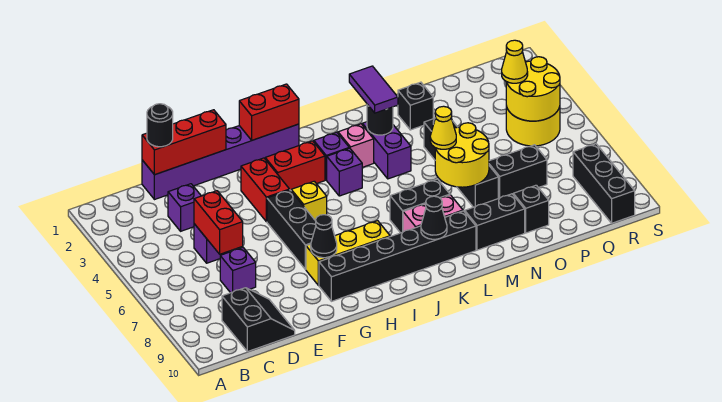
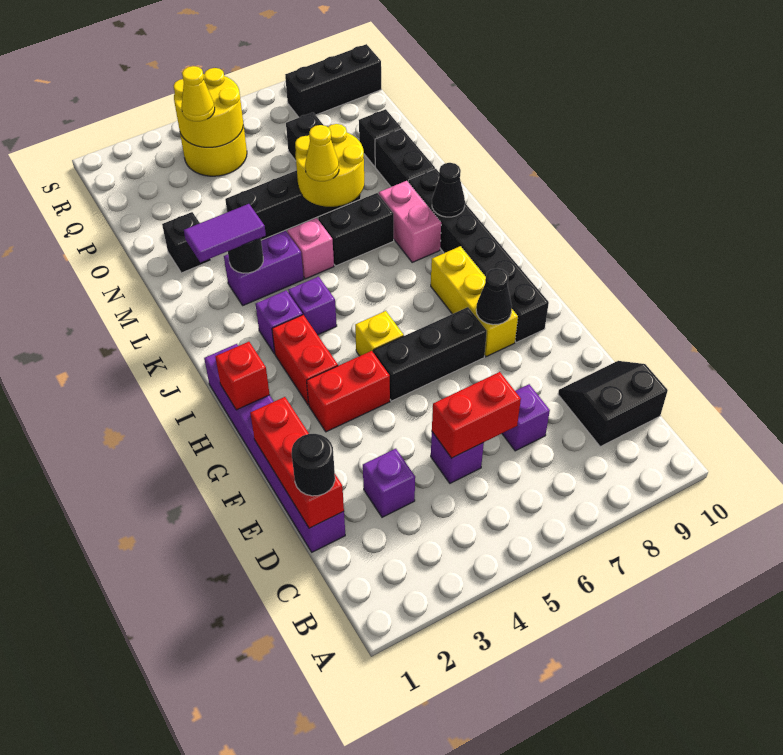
red brick H1:I1 level 2 -> red brick H1 level 2
pink brick K3 level 1 -> pink brick L5 level 1
black brick K7:L7 level 1 -> black brick L6:L7 level 1

